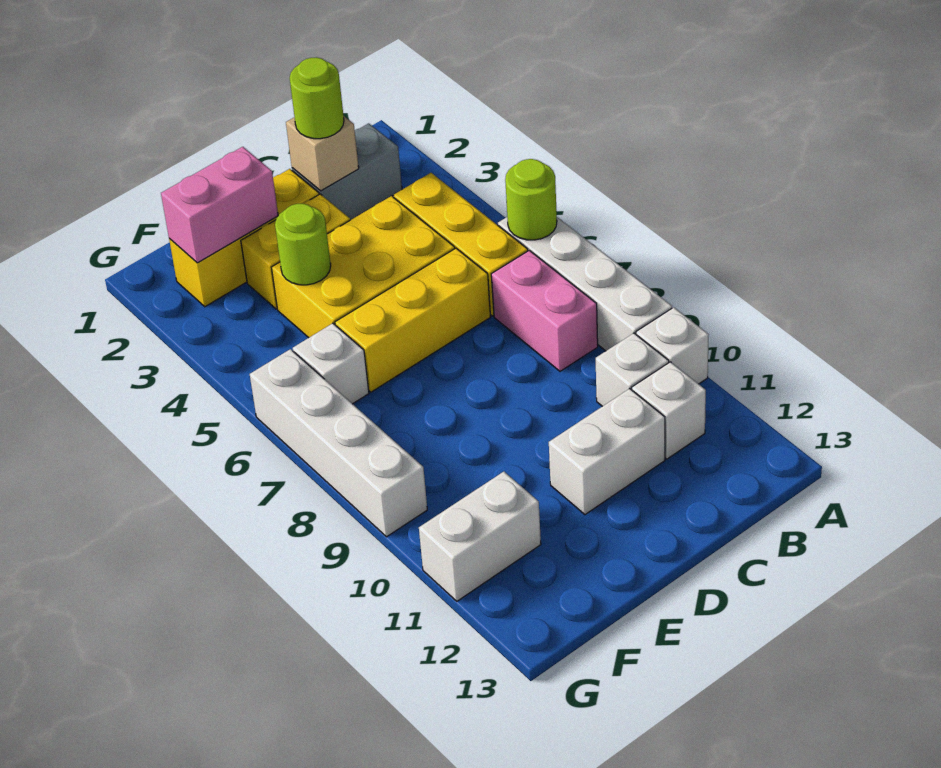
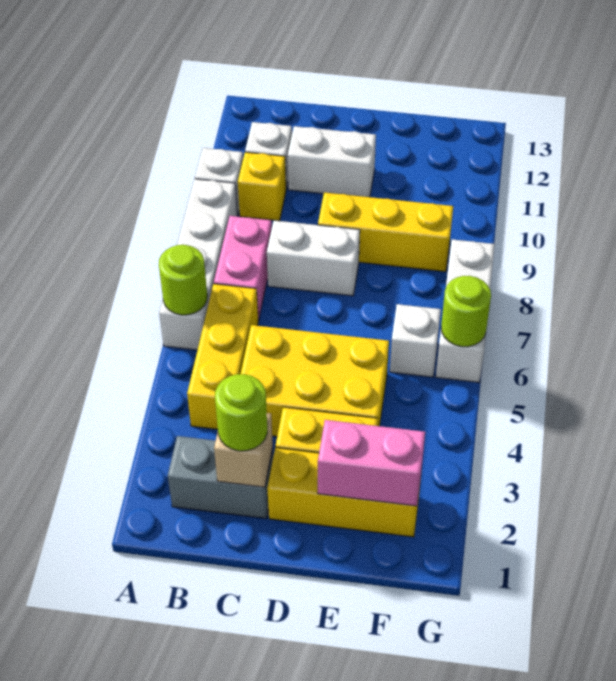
white brick B10 level 1 -> yellow brick B10 level 1
yellow brick C6:E6 level 1 -> yellow brick D9:F9 level 1
lime round brick E4 level 2 -> lime round brick G6 level 2
white brick F11:G11 level 1 -> white brick C8:D8 level 1
white brick G6:G9 level 1 -> white brick G6:G8 level 1

